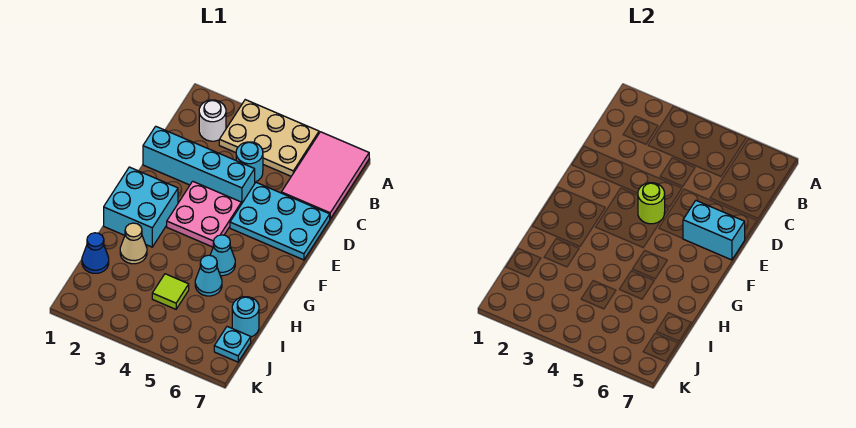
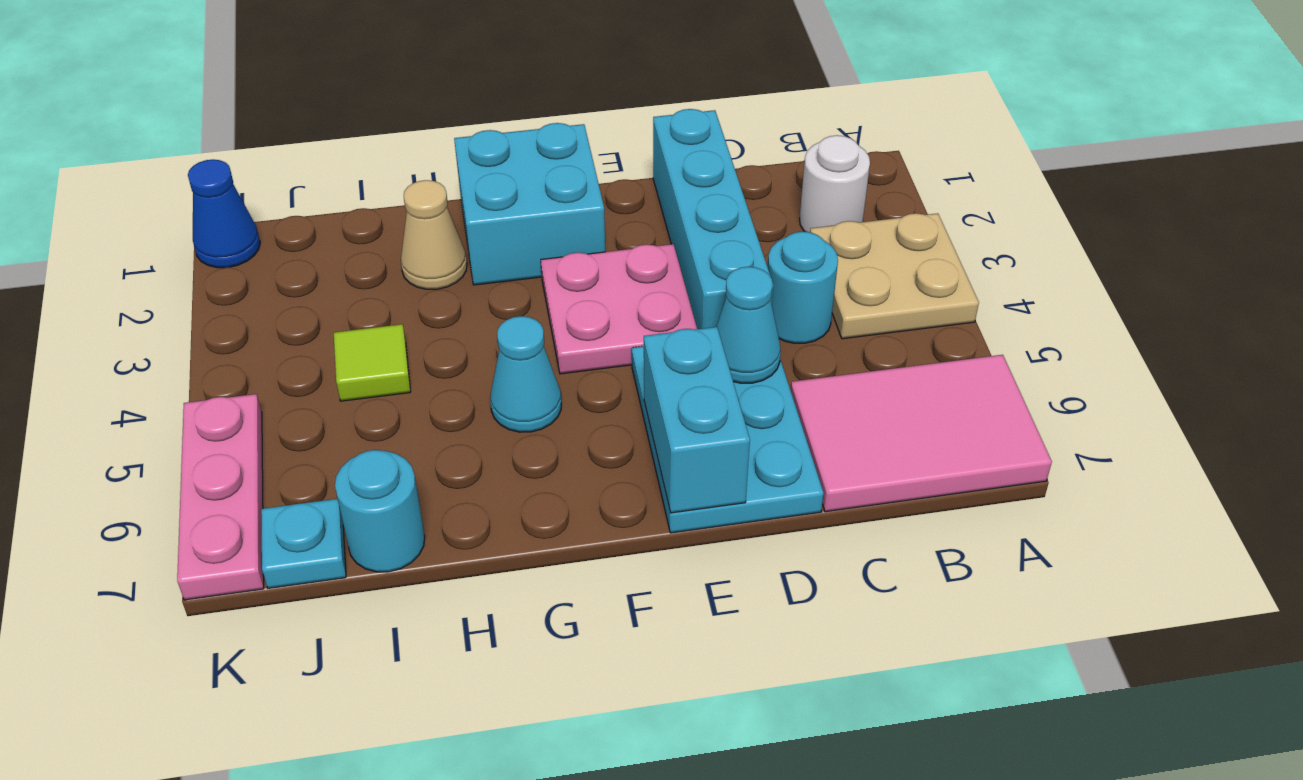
tan plate A3:B5 level 1 -> tan plate A3:B4 level 1
lime round brick E4 level 2 -> none
cyan cone H5 level 1 -> cyan cone D5 level 2
blue cone I1 level 1 -> blue cone K1 level 1
none -> pink plate K5:K7 level 1

